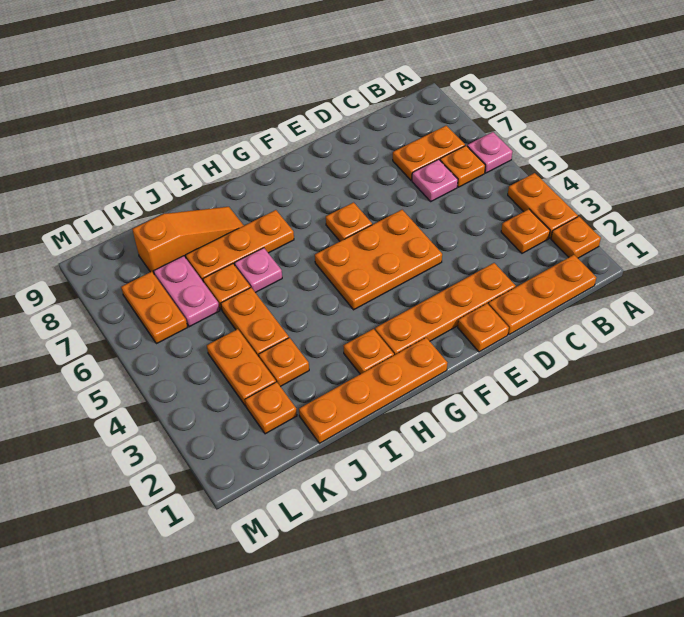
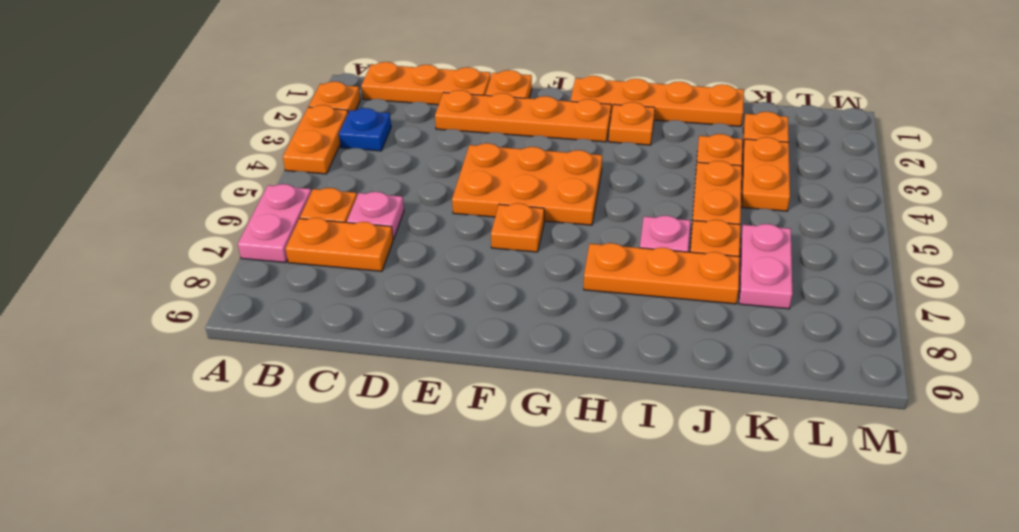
pink plate A6 level 1 -> pink plate A6:A7 level 1
orange plate B3 level 1 -> blue plate B3 level 1
orange slope I8:K8 level 1 top K -> none
orange plate L6:L7 level 1 -> none

